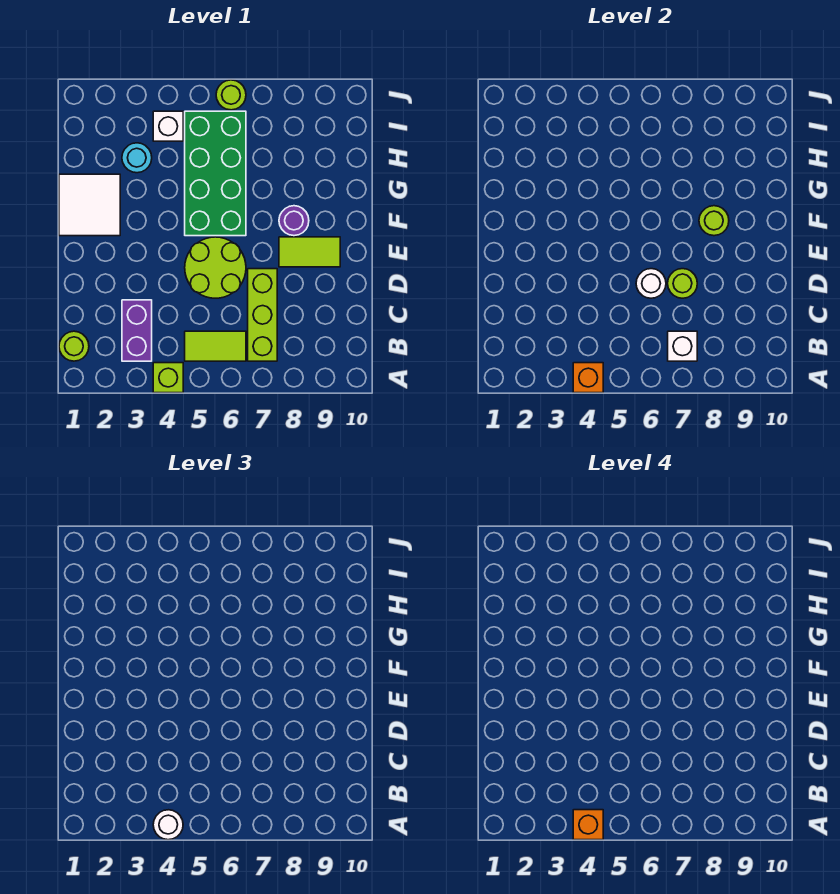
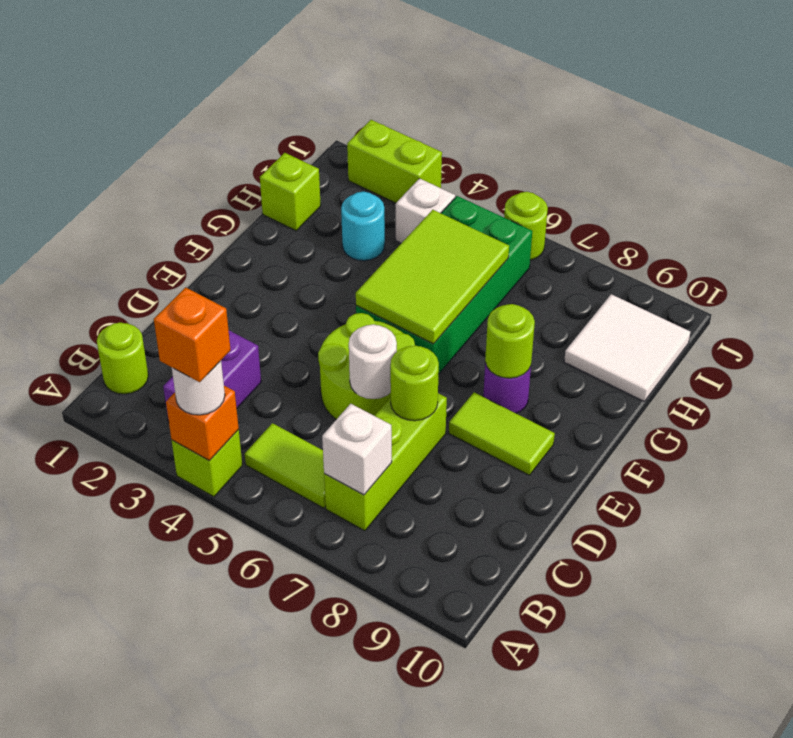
white tile F1:G2 level 1 -> white tile H9:I10 level 1
none -> lime tile F5:H6 level 2
none -> lime brick H1 level 1
none -> lime brick J2:J3 level 1

